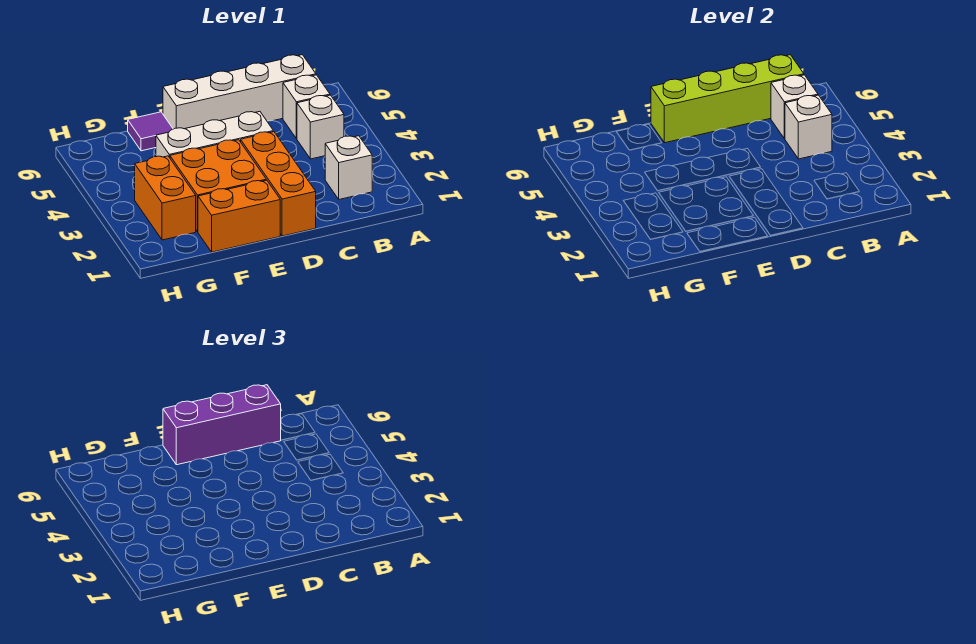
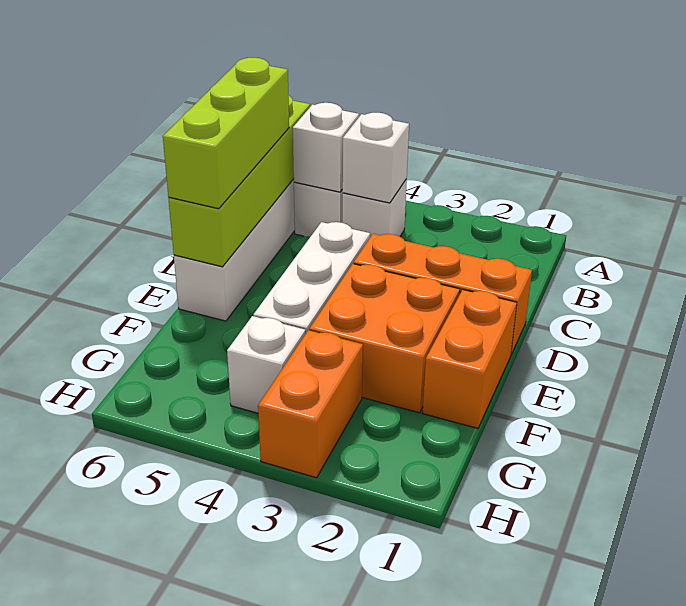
white brick B2 level 1 -> white brick G4 level 1
purple brick C6:E6 level 3 -> lime brick C6:E6 level 3
purple tile F6 level 1 -> none
orange brick G2:G3 level 1 -> orange brick G3:H3 level 1

